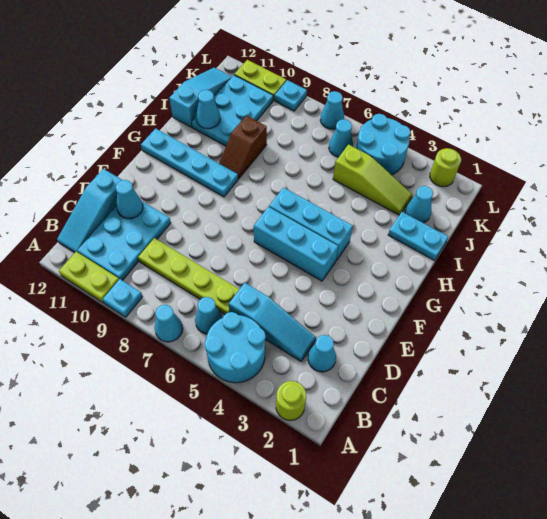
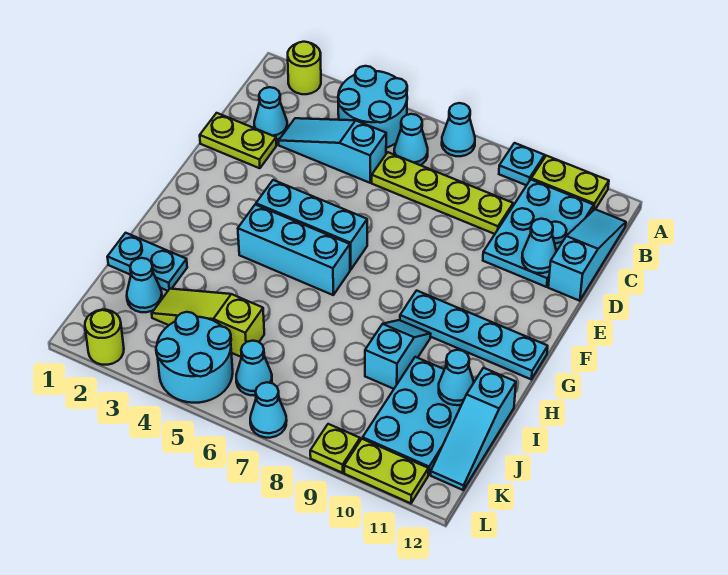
none -> lime plate D1:D2 level 1
brown slope H9:I9 level 1 top I -> cyan slope H9:I9 level 1 top I
cyan plate L9 level 1 -> lime plate L9 level 1

